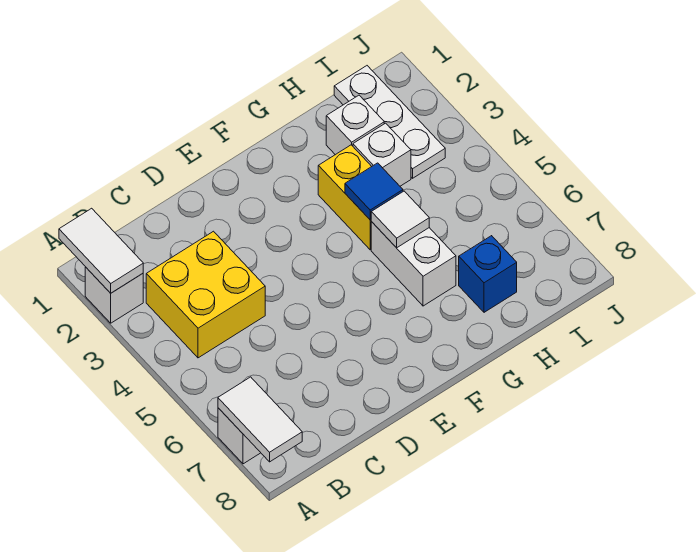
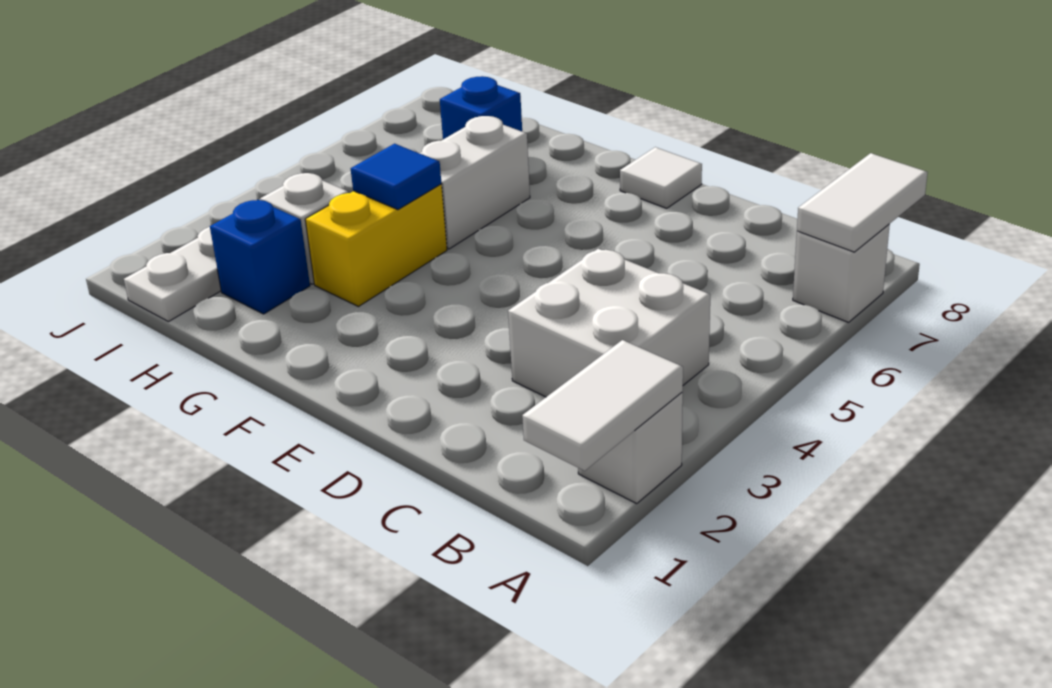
yellow brick B3:C4 level 1 -> white brick B3:C4 level 1
white tile G5 level 2 -> white tile E8 level 1
white brick H2 level 1 -> blue brick H2 level 1

